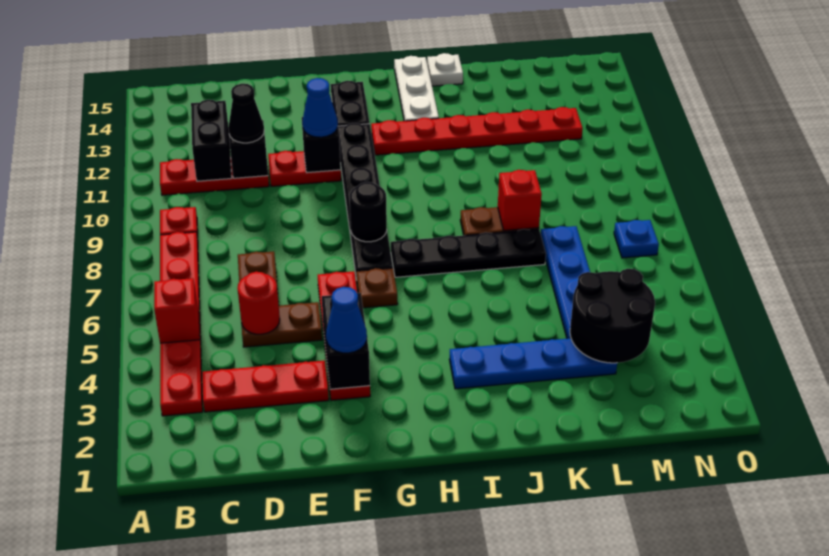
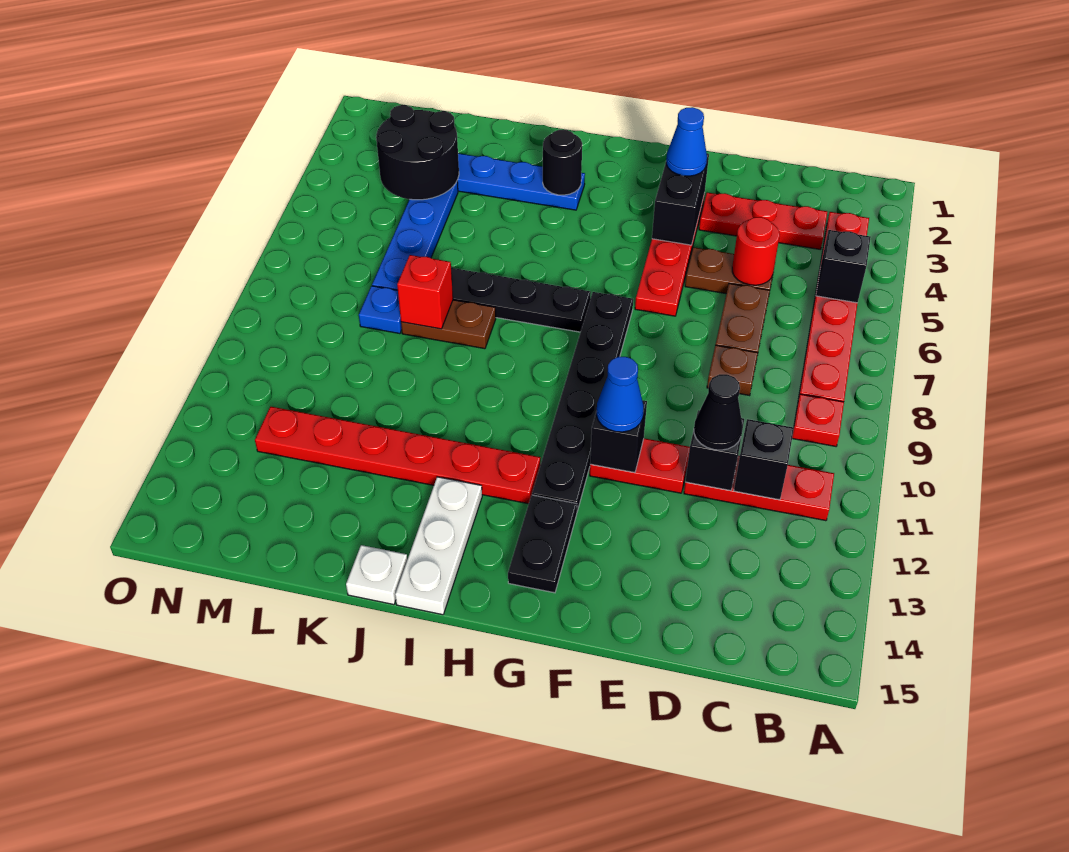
red brick B5 level 2 -> black brick B5 level 2
black brick C11:C12 level 2 -> black brick C11 level 2
brown plate G6 level 1 -> brown plate D8 level 1
black round brick G8 level 2 -> black round brick I3 level 2
blue plate N7 level 1 -> blue plate L8 level 1

